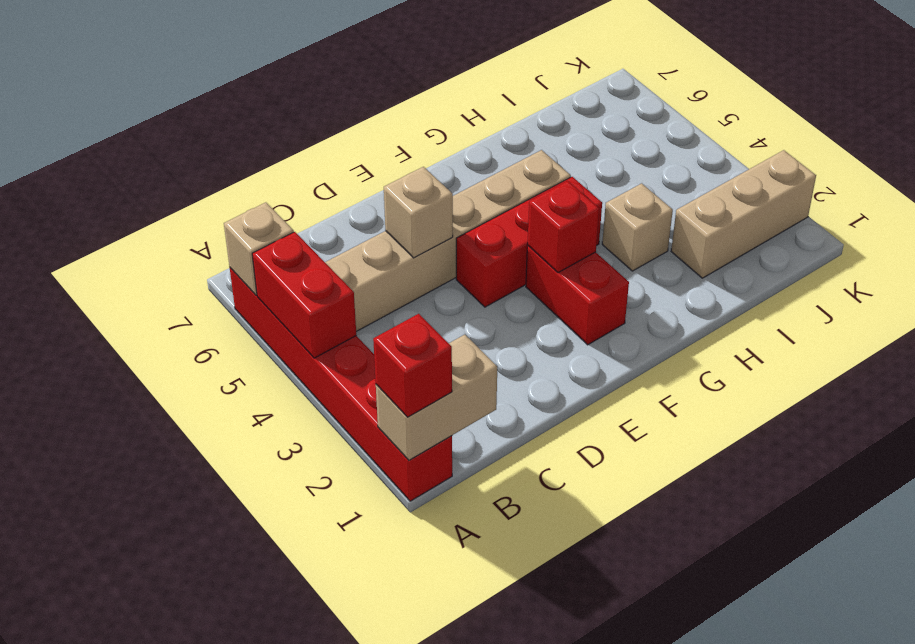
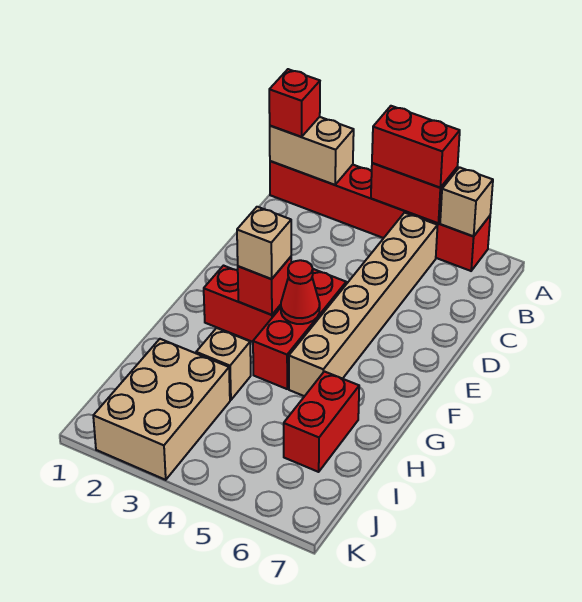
tan brick A1:B1 level 2 -> tan brick A1:A2 level 2
none -> red brick A4:A5 level 3
tan brick D5 level 2 -> tan brick F3 level 3
none -> red cone F4 level 2
none -> red brick H6:I6 level 1
tan brick I2:K2 level 1 -> tan brick I2:K3 level 1

